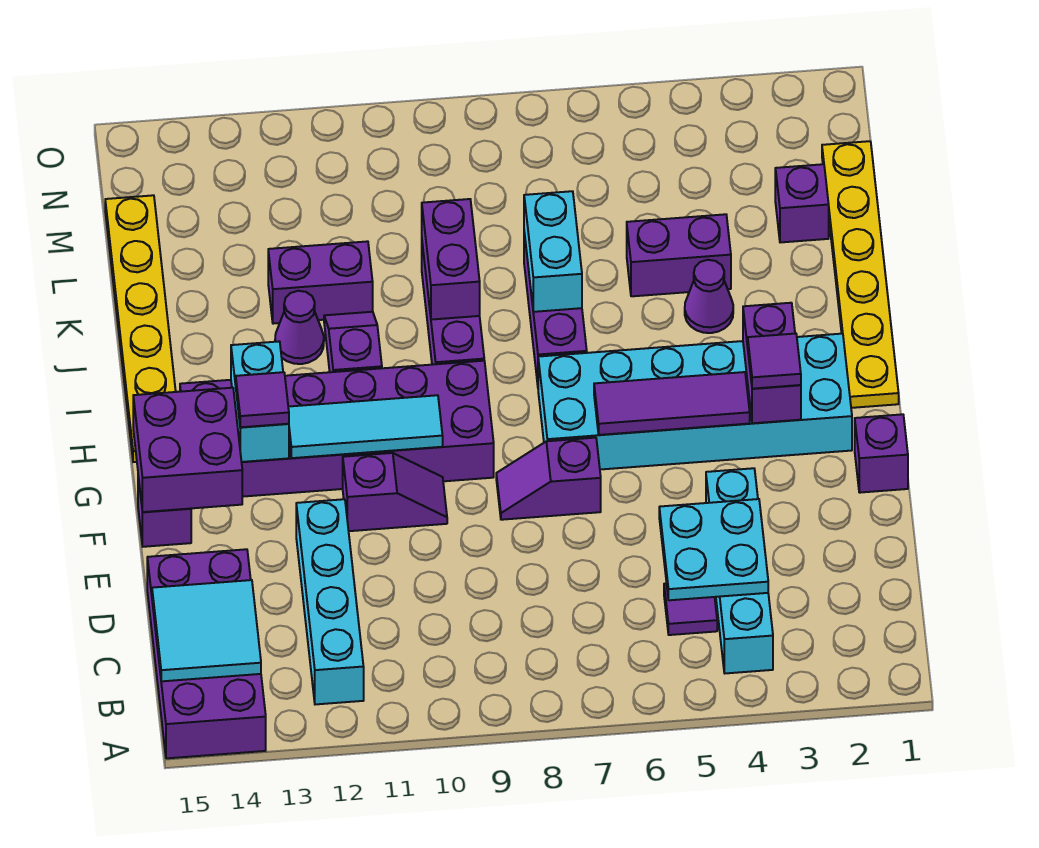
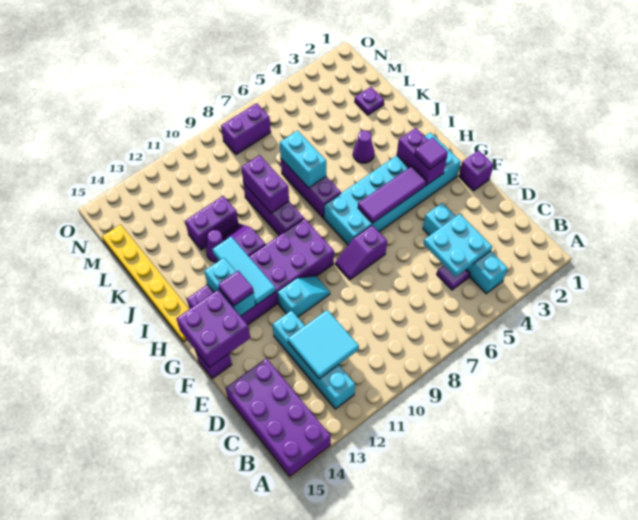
cyan tile B14:C15 level 2 -> cyan tile C11:D12 level 2
purple slope F10:F11 level 1 top 11 -> cyan slope F10:F11 level 1 top 11
cyan tile G10:G12 level 2 -> cyan tile G12:I12 level 2
yellow plate H1:M1 level 1 -> none
purple brick K4:K5 level 1 -> purple brick N7:N8 level 1
purple brick L2 level 1 -> purple plate L2 level 1

